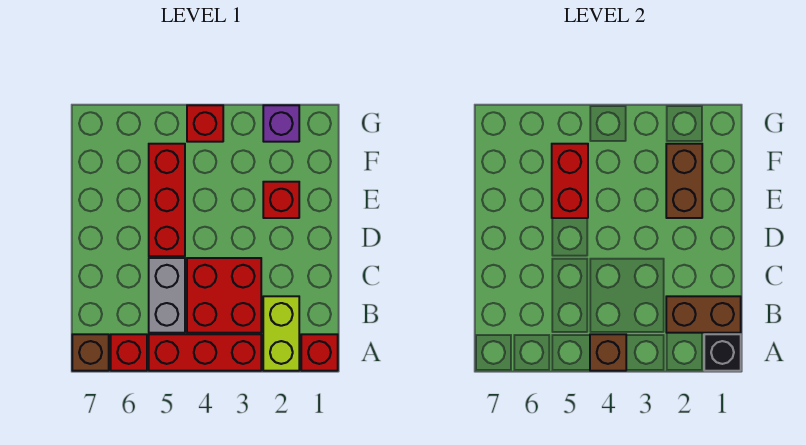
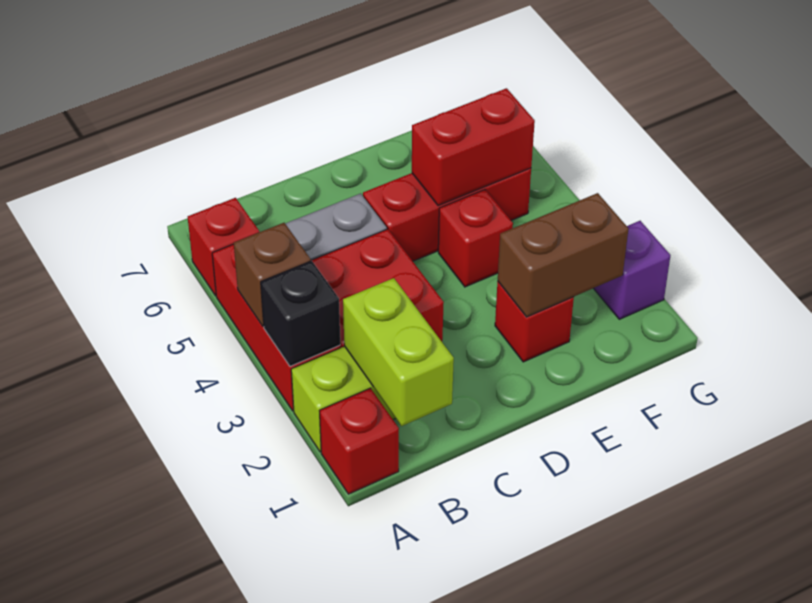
black brick A1 level 2 -> black brick A3 level 2
brown brick A7 level 1 -> none
brown brick B1:B2 level 2 -> lime brick B1:B2 level 2
red brick G4 level 1 -> red brick E4 level 1

